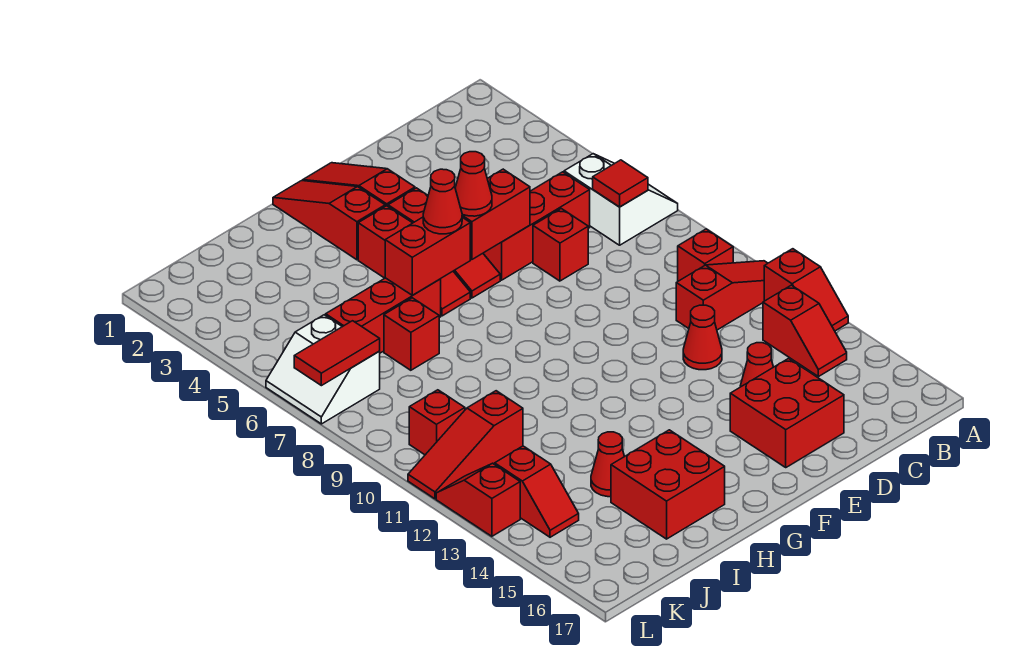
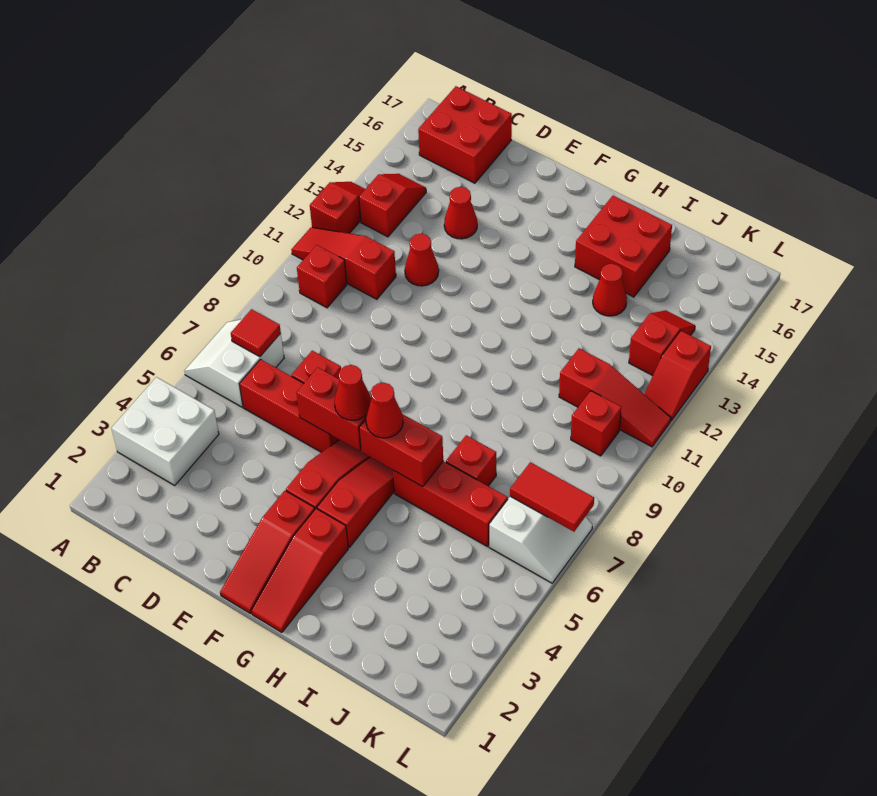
none -> white brick A3:B4 level 1
red brick D15:E16 level 1 -> red brick B16:C17 level 1

